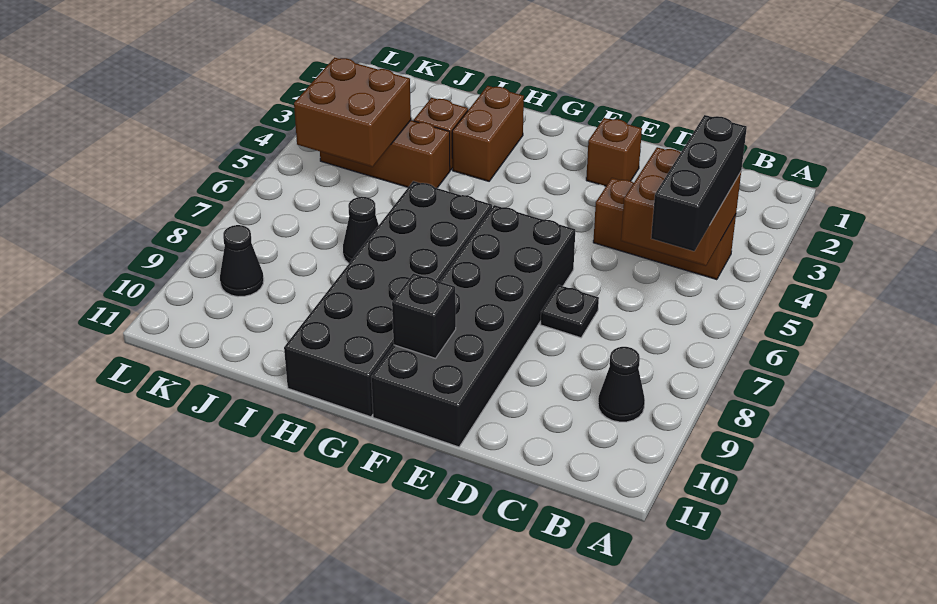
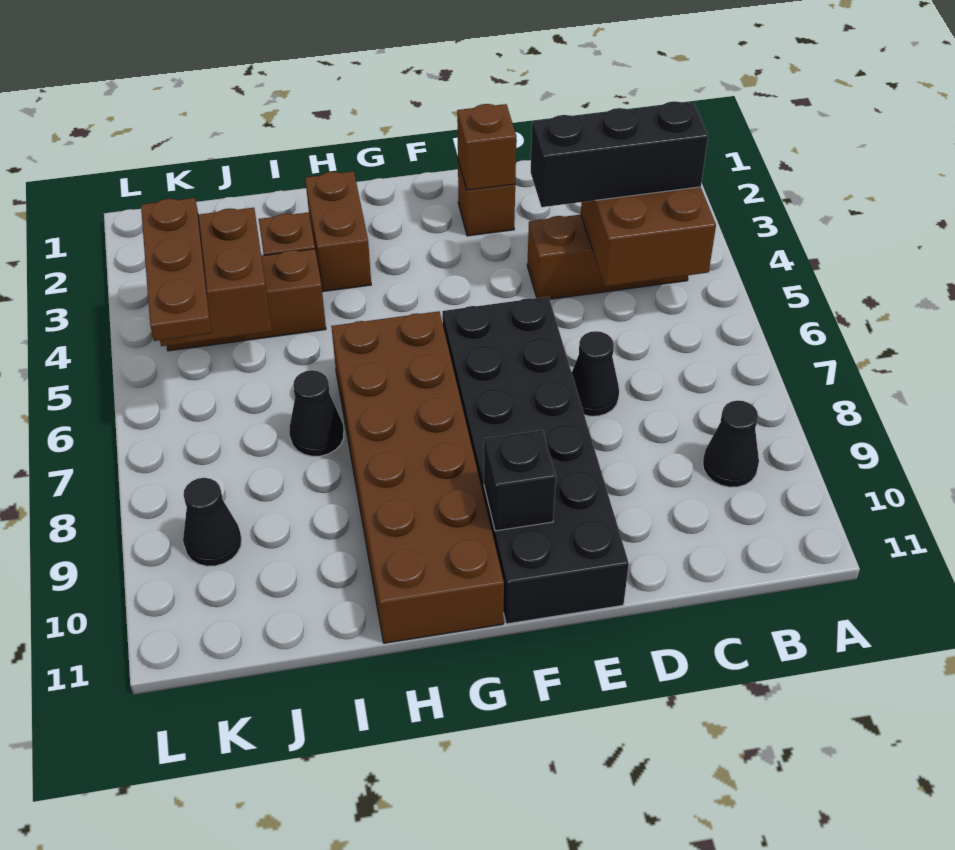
black brick B4:B6 level 3 -> black brick B4:D4 level 3
black plate D7 level 1 -> black cone D7 level 1
none -> brown brick E2 level 2
black brick G6:H11 level 1 -> brown brick G6:H11 level 1
none -> brown plate K4:K6 level 3

